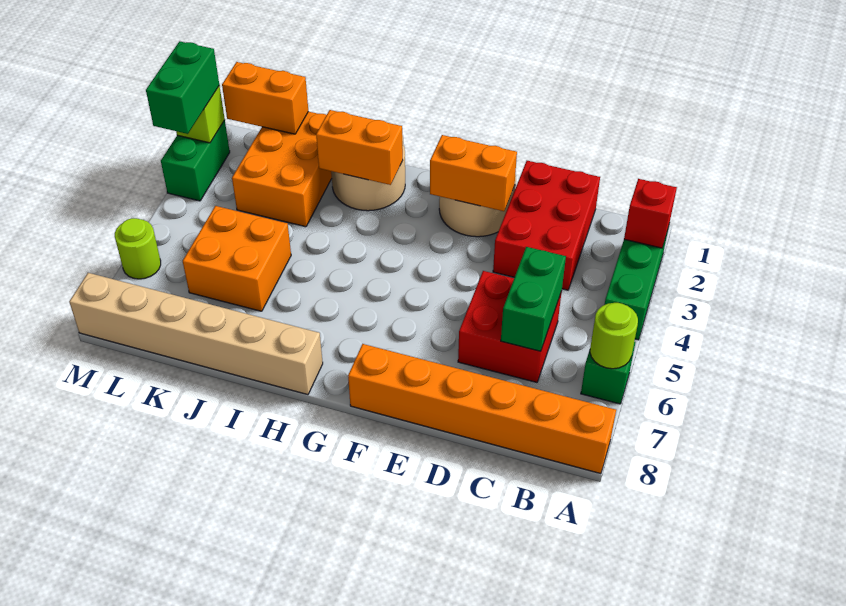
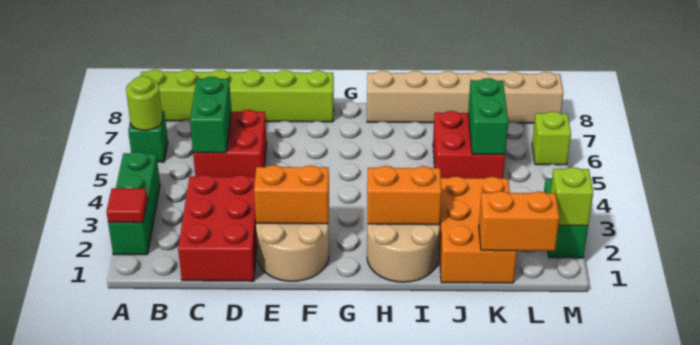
red brick A2 level 2 -> red tile A2 level 2
orange brick A8:F8 level 1 -> lime brick A8:F8 level 1
orange brick J5:K6 level 1 -> red brick J5:K6 level 1
green brick M2:M3 level 3 -> green brick K5:K6 level 2
lime round brick M6 level 1 -> lime brick M6 level 1

